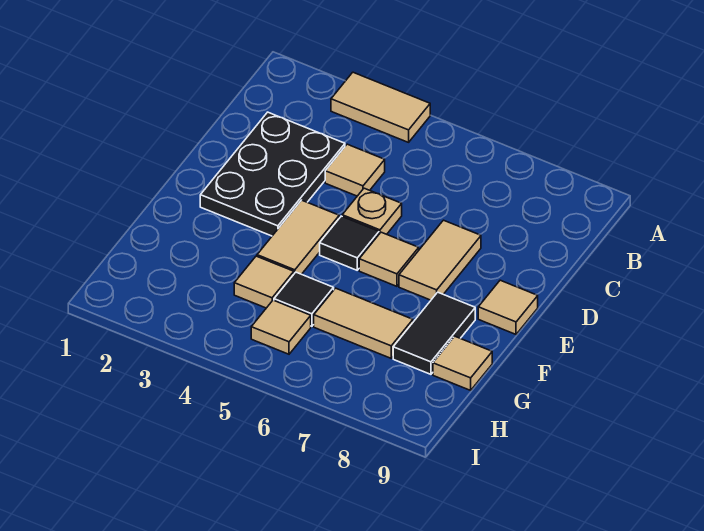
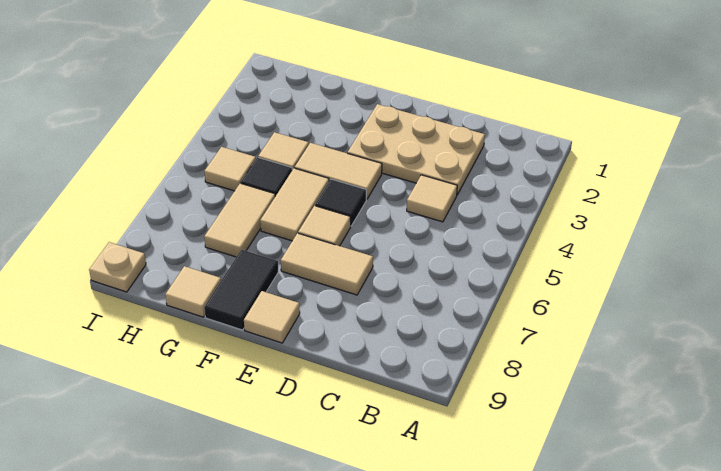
tan tile A3:A4 level 1 -> tan tile F5:F6 level 1
black plate C2:E3 level 1 -> tan plate C2:E3 level 1
tan plate D5 level 1 -> tan plate I9 level 1
black tile F8:G8 level 1 -> black tile F8:F9 level 1

